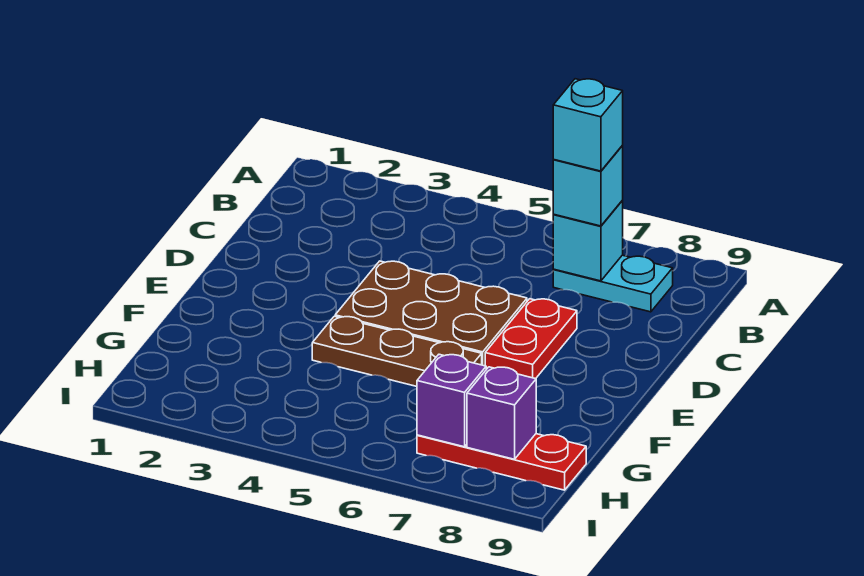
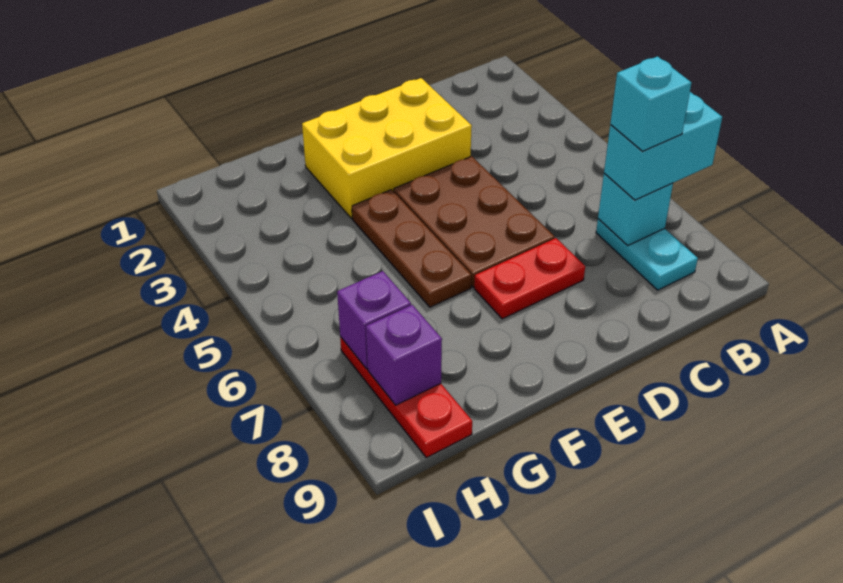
cyan brick B7 level 3 -> cyan brick A7:B7 level 3
none -> yellow brick D2:F3 level 1

